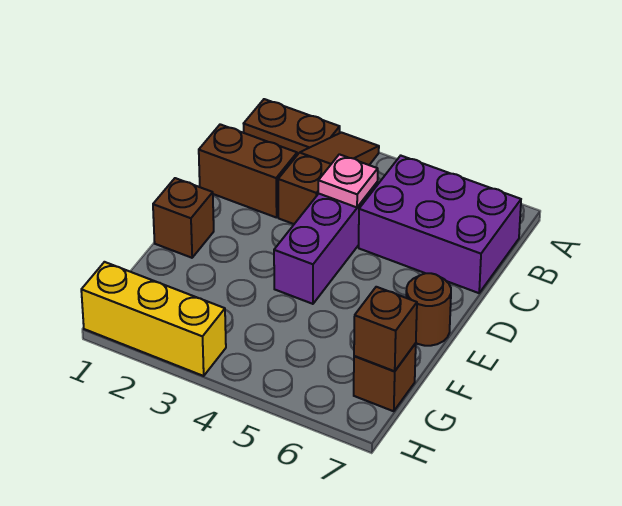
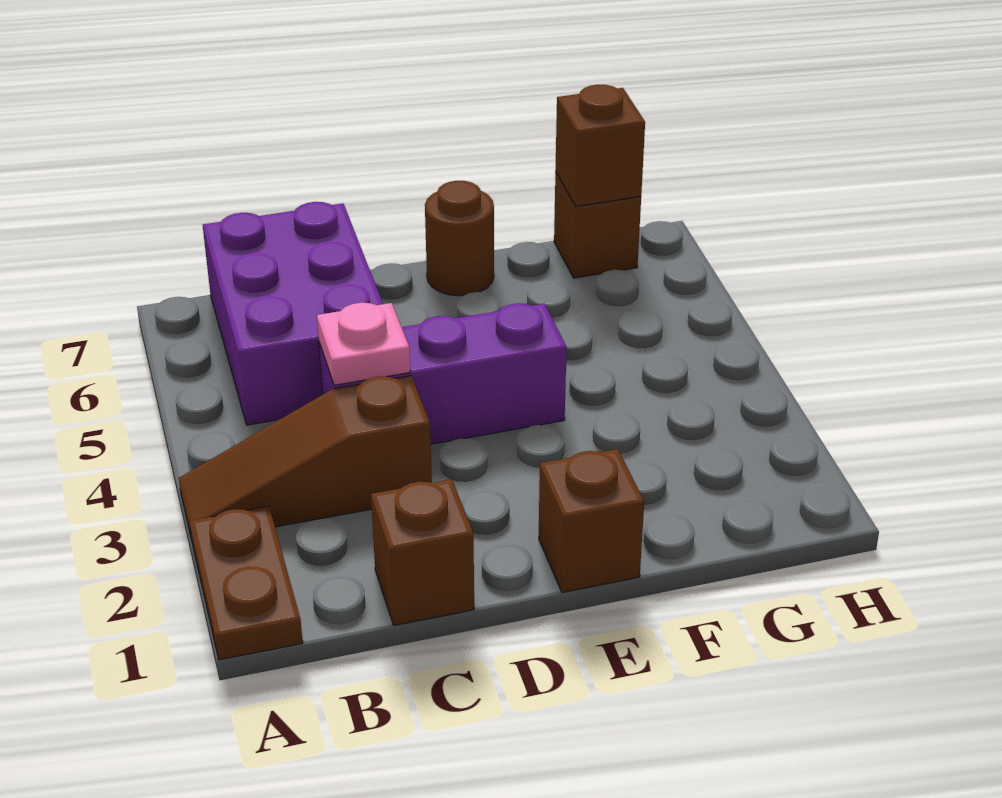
brown brick C1:C2 level 1 -> brown brick C1 level 1
yellow brick H1:H3 level 1 -> none

